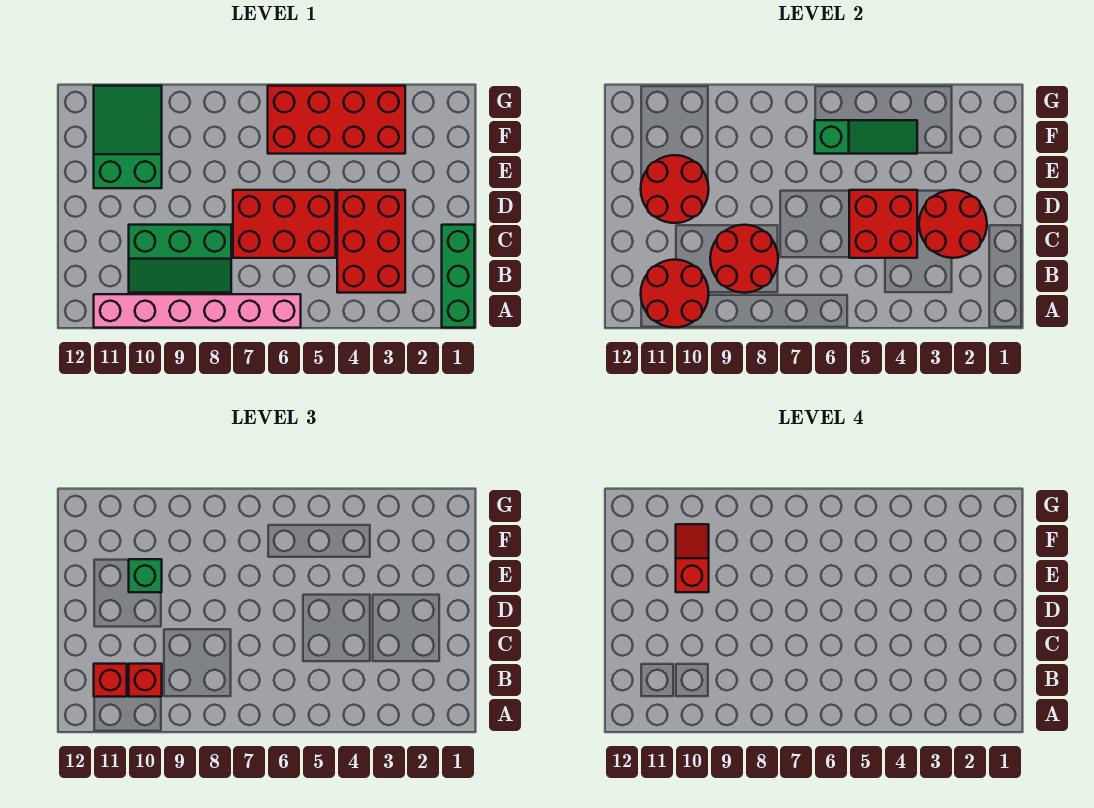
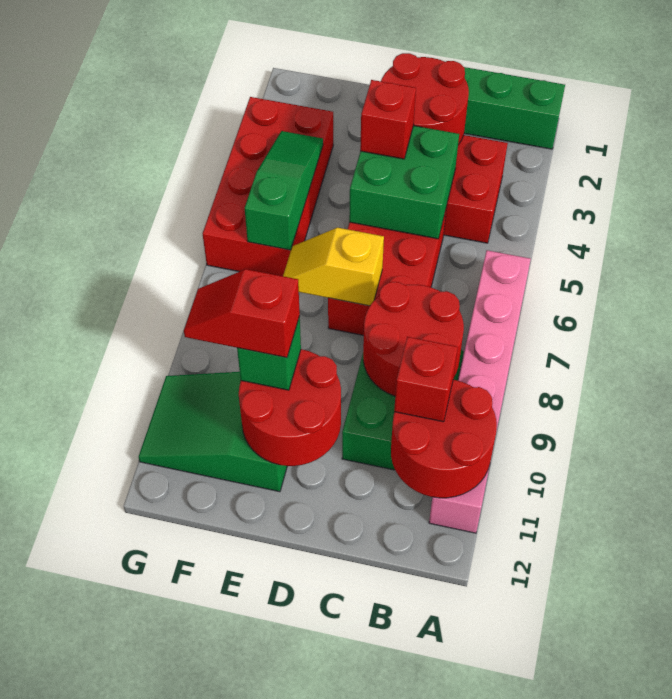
red brick B11 level 3 -> red brick D4 level 3
red brick C4:D5 level 2 -> green brick C4:D5 level 2
none -> yellow slope D7:E7 level 2 top D

